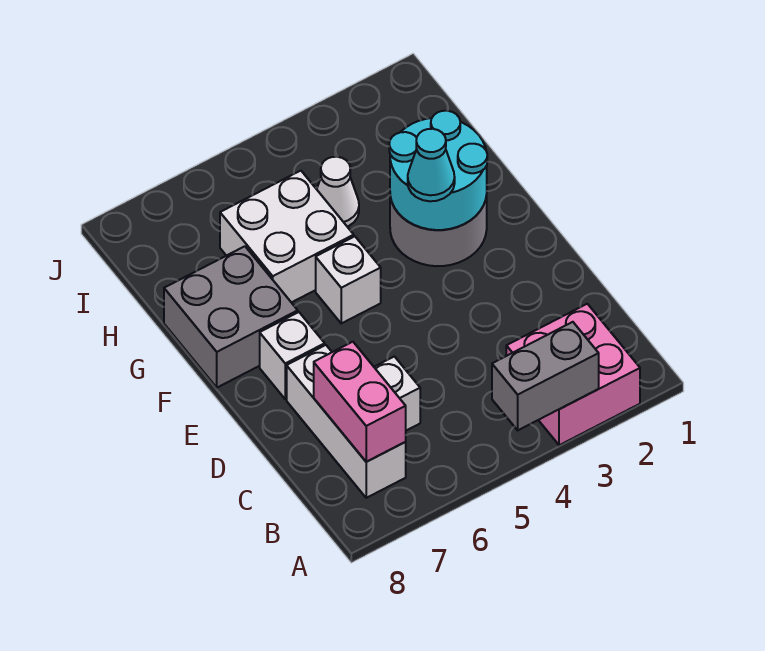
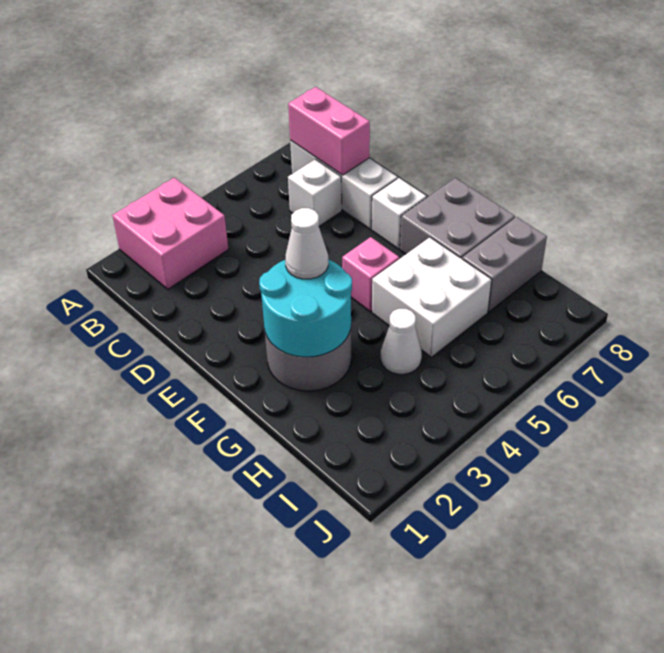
grey brick A3:A4 level 2 -> grey brick H7:H8 level 1
cyan cone F3 level 3 -> white cone F3 level 3
white brick F5 level 1 -> pink brick F5 level 1

